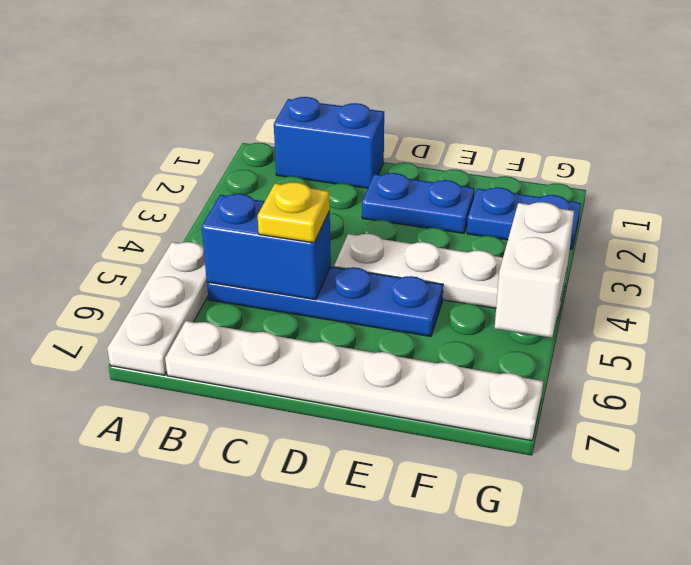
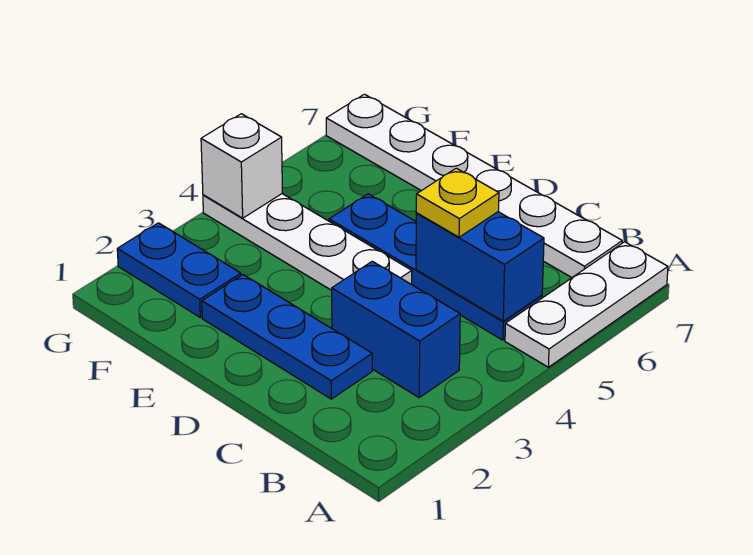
blue brick B1:C1 level 1 -> blue brick B3:C3 level 1
blue plate D2:E2 level 1 -> blue plate C2:E2 level 1
white brick G4:G5 level 2 -> white brick G4 level 2

